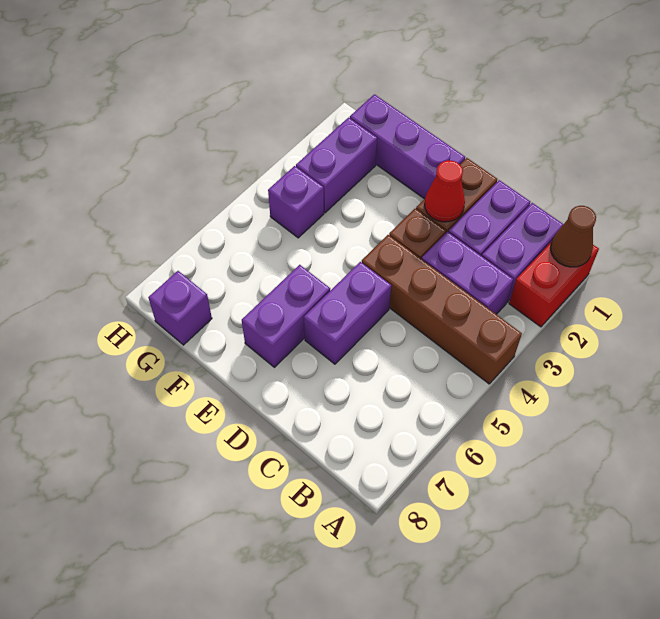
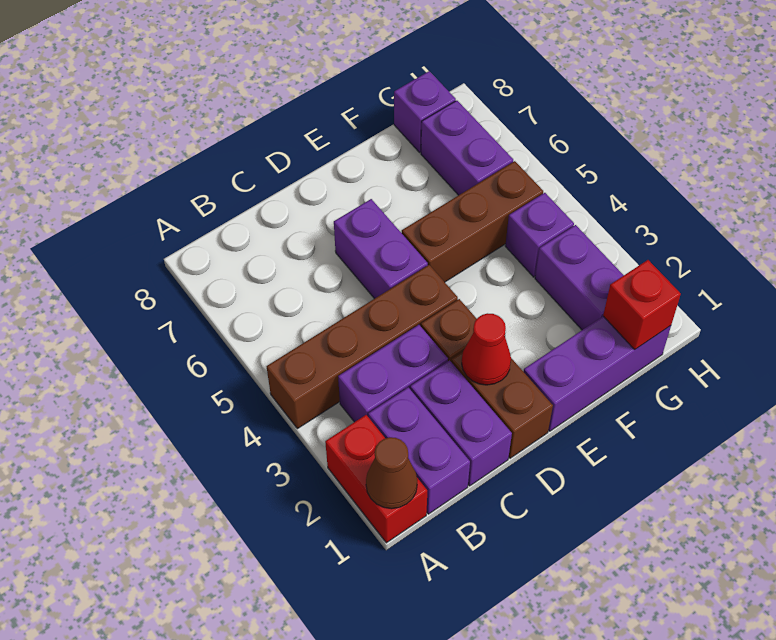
none -> brown brick E5:G5 level 1
purple brick E6:E7 level 1 -> purple brick G6:G7 level 1
none -> red brick G1 level 2

